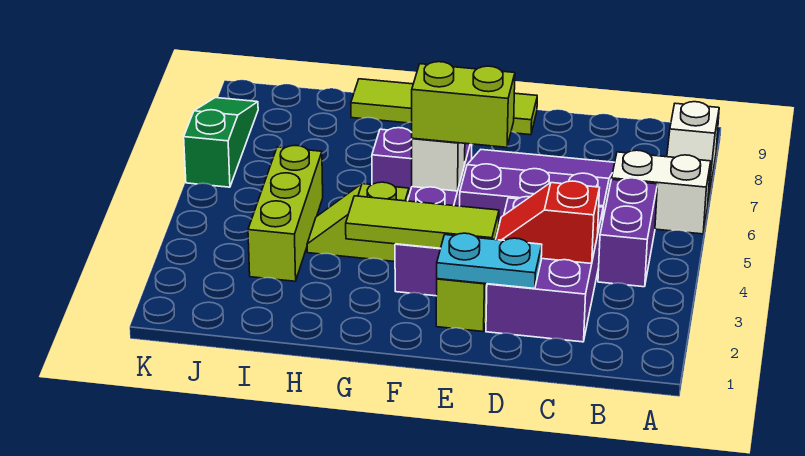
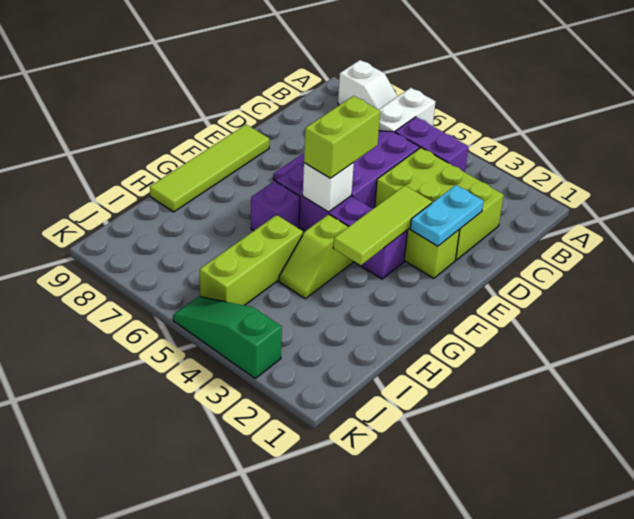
purple brick C2:D4 level 1 -> lime brick C2:D4 level 1
red slope C3:D3 level 2 top C -> none
lime brick I3:I5 level 1 -> lime brick H5:J5 level 1
green slope K6:K8 level 1 top 6 -> green slope K3:K5 level 1 top 3

